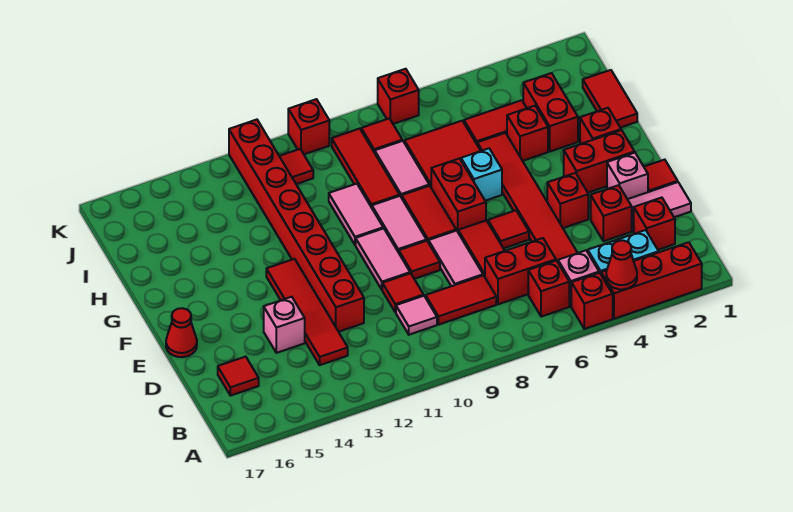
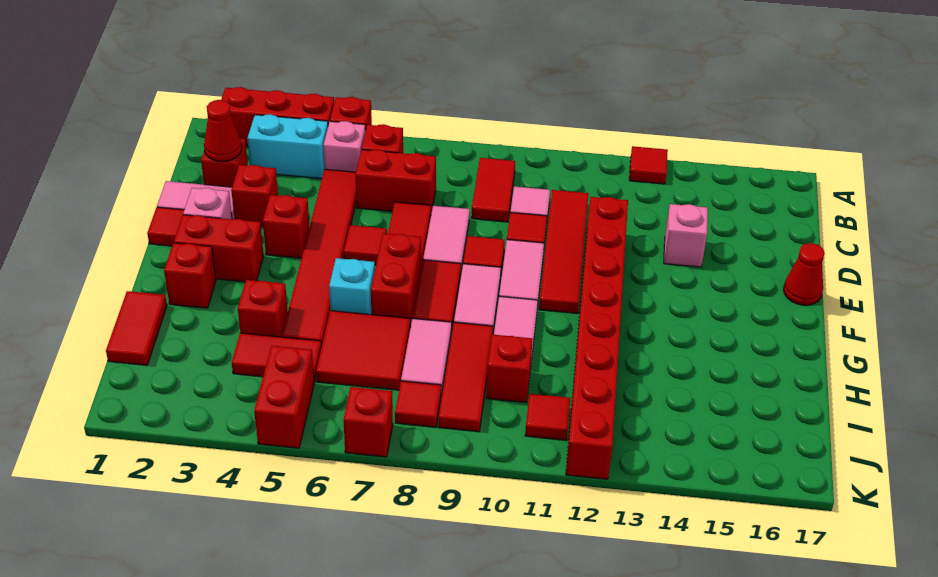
red cone A4 level 2 -> red cone C2 level 2
red tile C8:C9 level 1 -> red tile B9:C9 level 1
red tile C13:F13 level 1 -> red tile C11:F11 level 1
red tile C16 level 1 -> red tile A13 level 1
red brick H3:I3 level 1 -> red brick J5:K5 level 1
red brick K10 level 1 -> red brick I10 level 1

